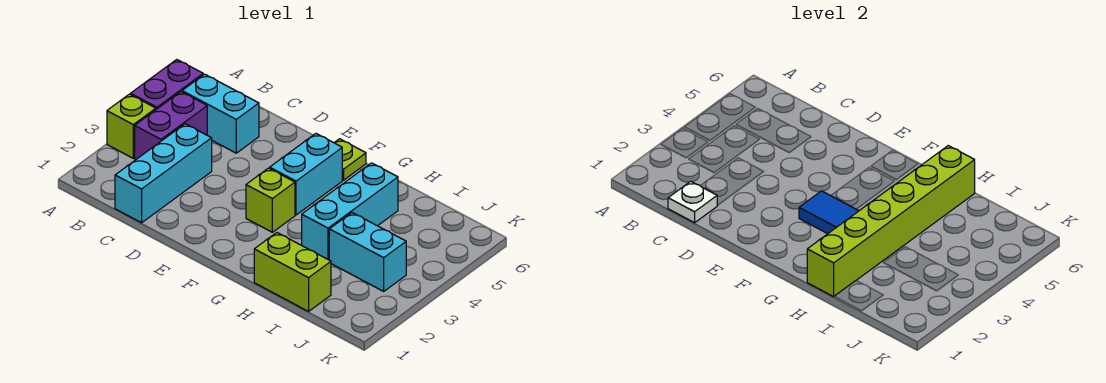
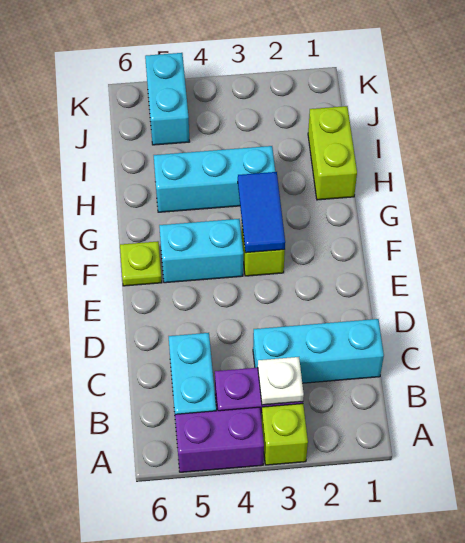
white plate C1 level 2 -> white plate B3 level 2
lime brick H1:H6 level 2 -> none
cyan brick I3:J3 level 1 -> cyan brick J5:K5 level 1

